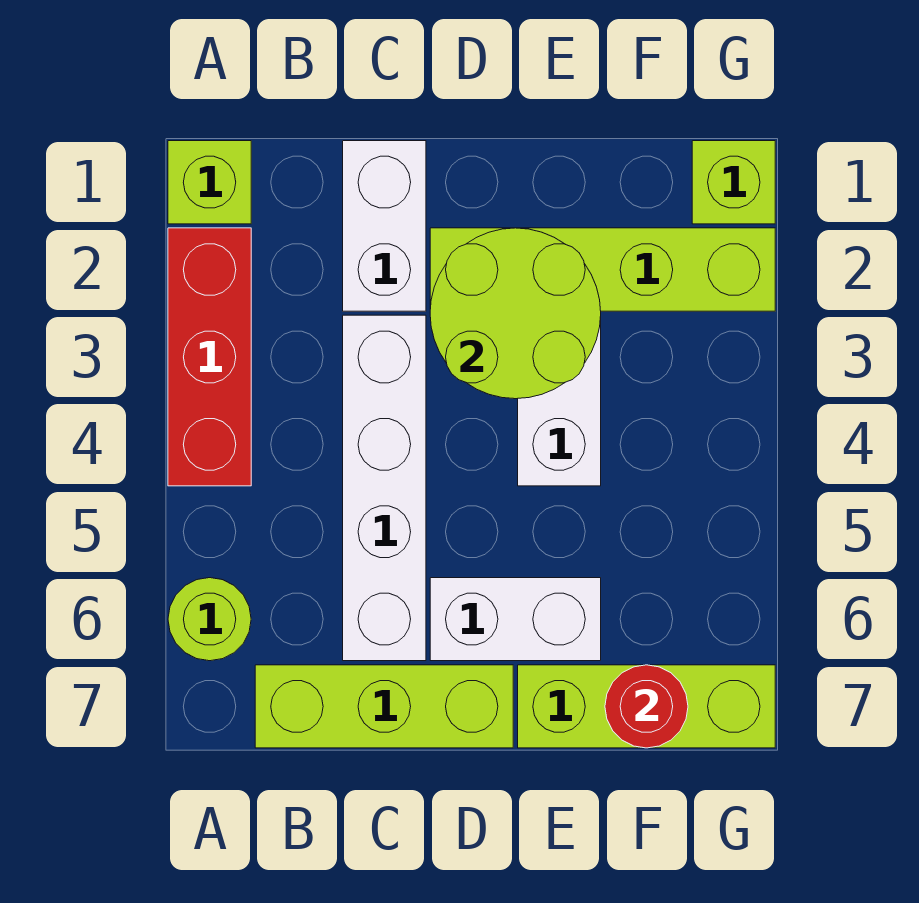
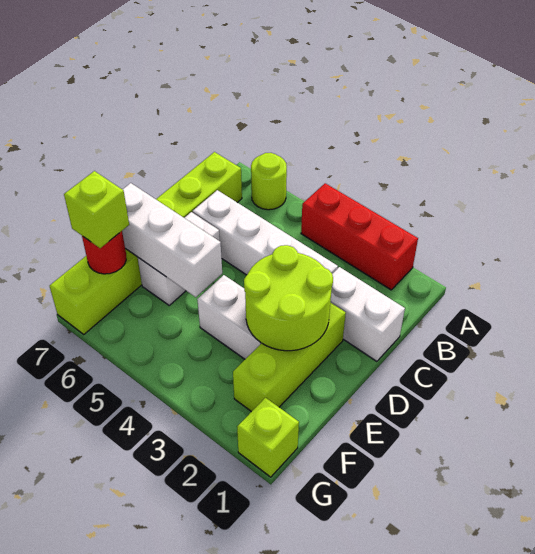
lime brick A1 level 1 -> lime brick F7 level 3
lime brick D2:G2 level 1 -> lime brick D2:F2 level 1
none -> white brick E5:E7 level 2

